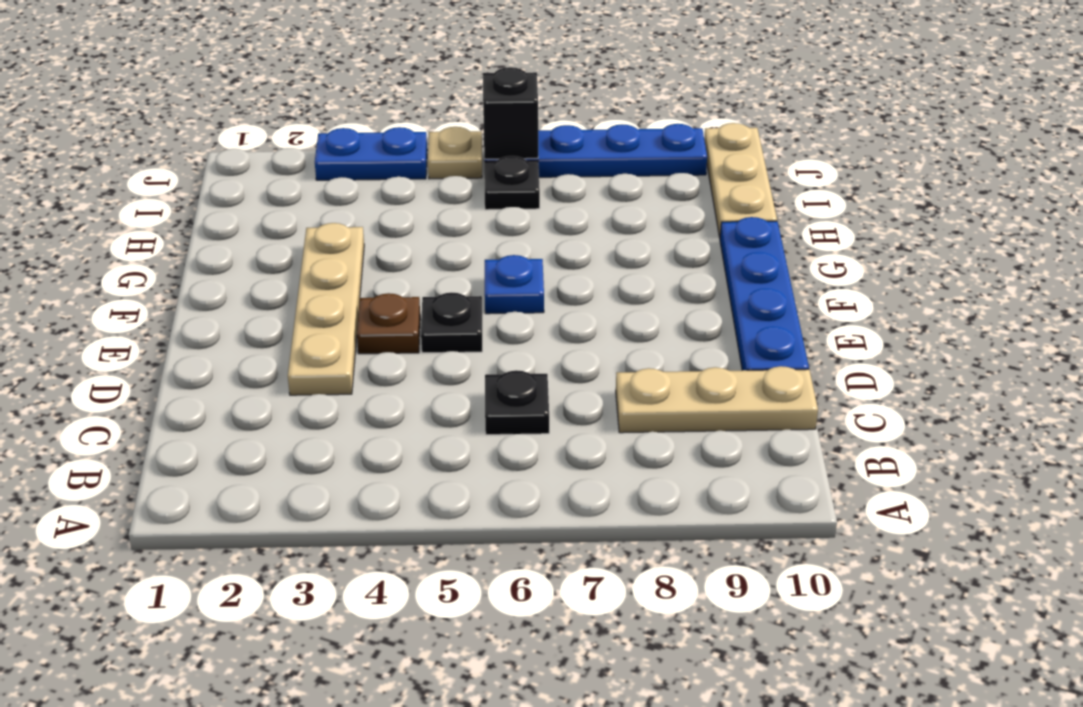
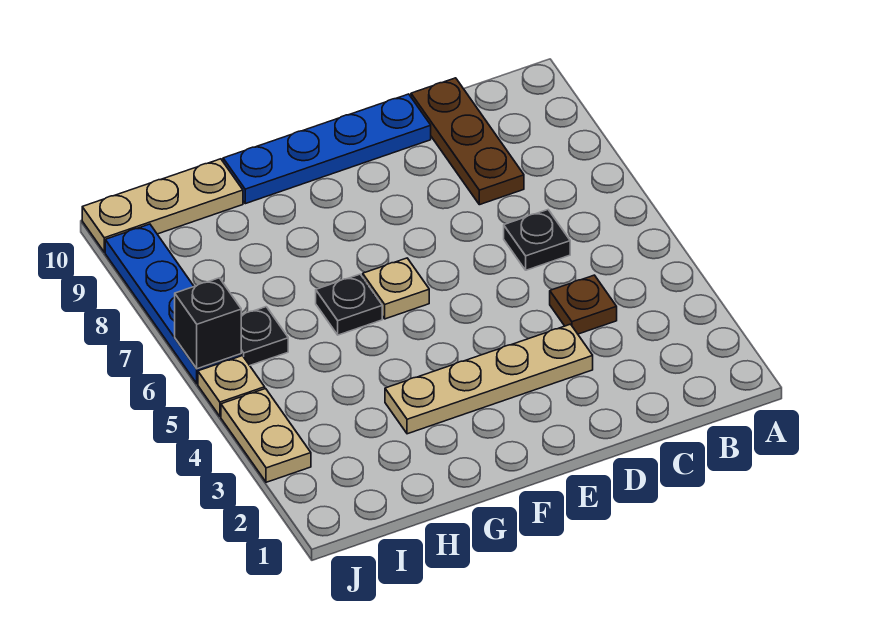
tan plate C8:C10 level 1 -> brown plate C8:C10 level 1
brown plate E4 level 1 -> brown plate C4 level 1
black plate E5 level 1 -> black plate G6 level 1
blue plate F6 level 1 -> tan plate F6 level 1
blue plate J3:J4 level 1 -> tan plate J3:J4 level 1

